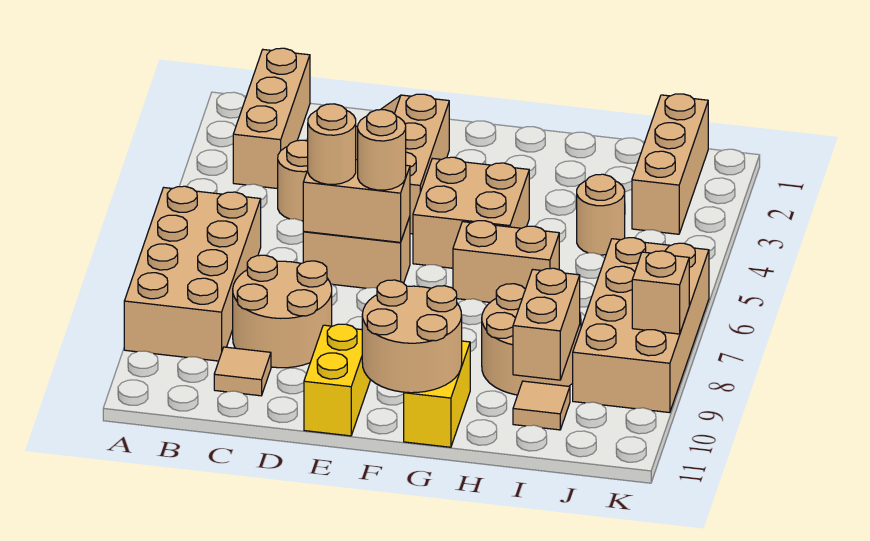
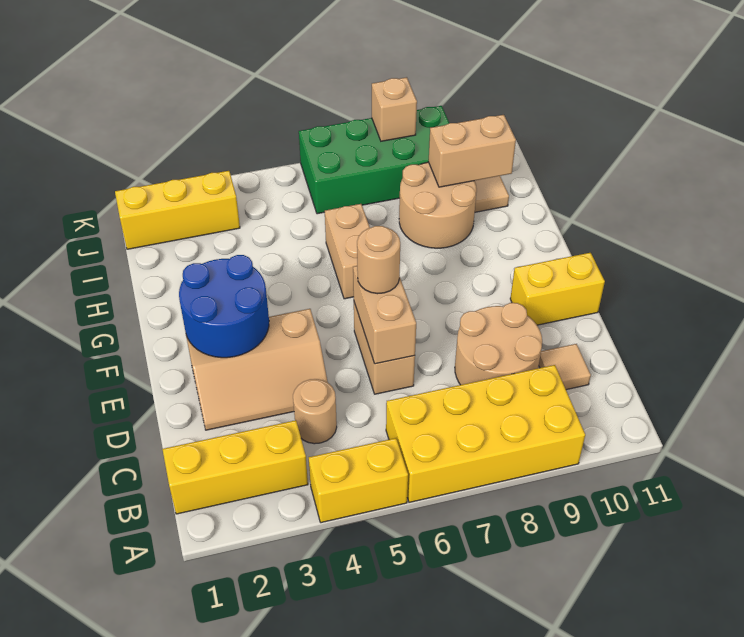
tan brick A6:B9 level 1 -> yellow brick A6:B9 level 1
tan brick B1:B3 level 1 -> yellow brick B1:B3 level 1
tan round brick D6 level 3 -> none
none -> blue round brick E2:F3 level 2
tan brick F4:G5 level 1 -> none
tan round brick F10:G11 level 2 -> none
yellow brick G10:G11 level 1 -> yellow brick A4:A5 level 1
tan round brick I4 level 1 -> none
tan brick J1:J3 level 1 -> yellow brick J1:J3 level 1
tan brick J6:K9 level 1 -> green brick J6:K9 level 1

